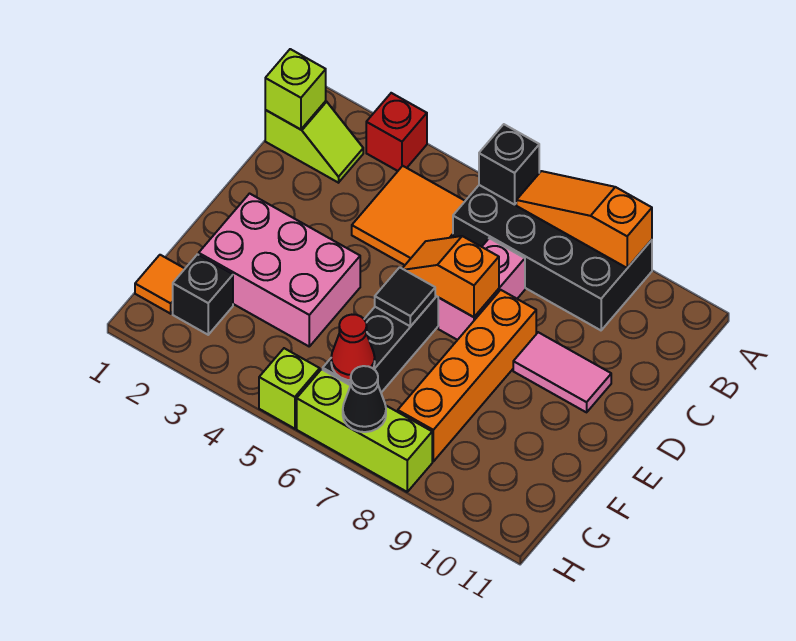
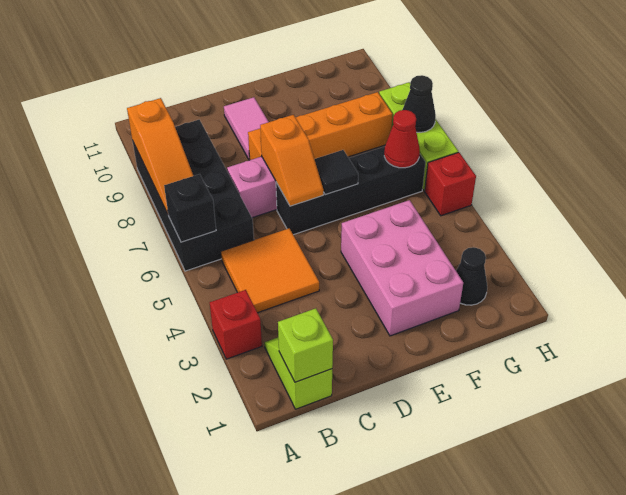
orange tile G1 level 1 -> none
black brick G2 level 1 -> black cone G2 level 1
lime brick H5 level 1 -> red brick H5 level 1

